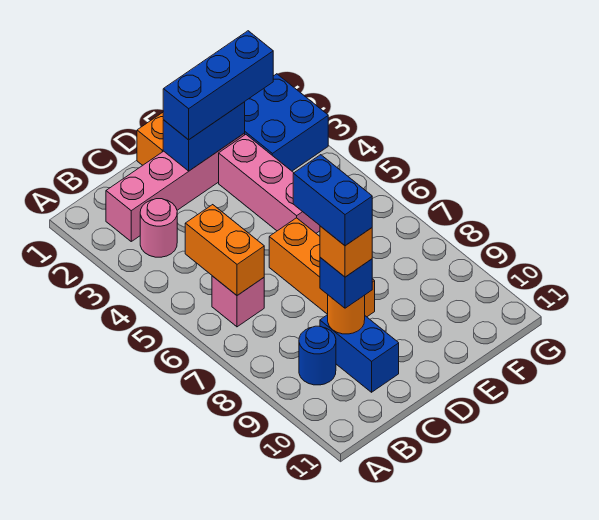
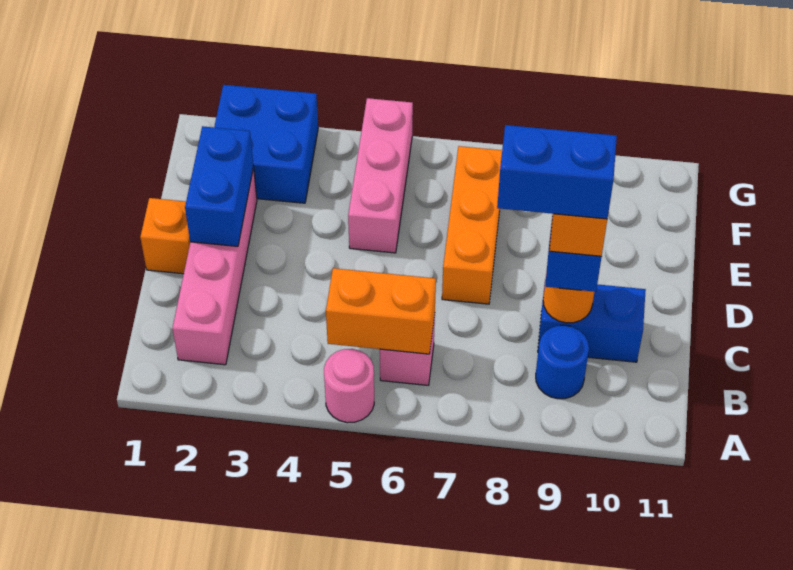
pink round brick B3 level 1 -> pink round brick A5 level 1
blue brick D2:F2 level 3 -> none
orange brick D6:D8 level 1 -> orange brick D7:F7 level 1
pink brick E3:E5 level 1 -> pink brick E5:G5 level 1

